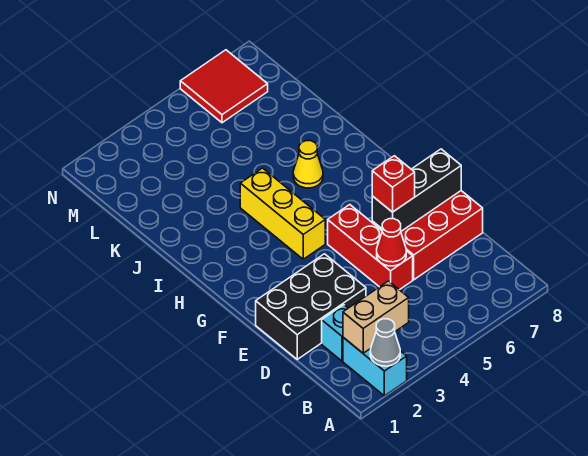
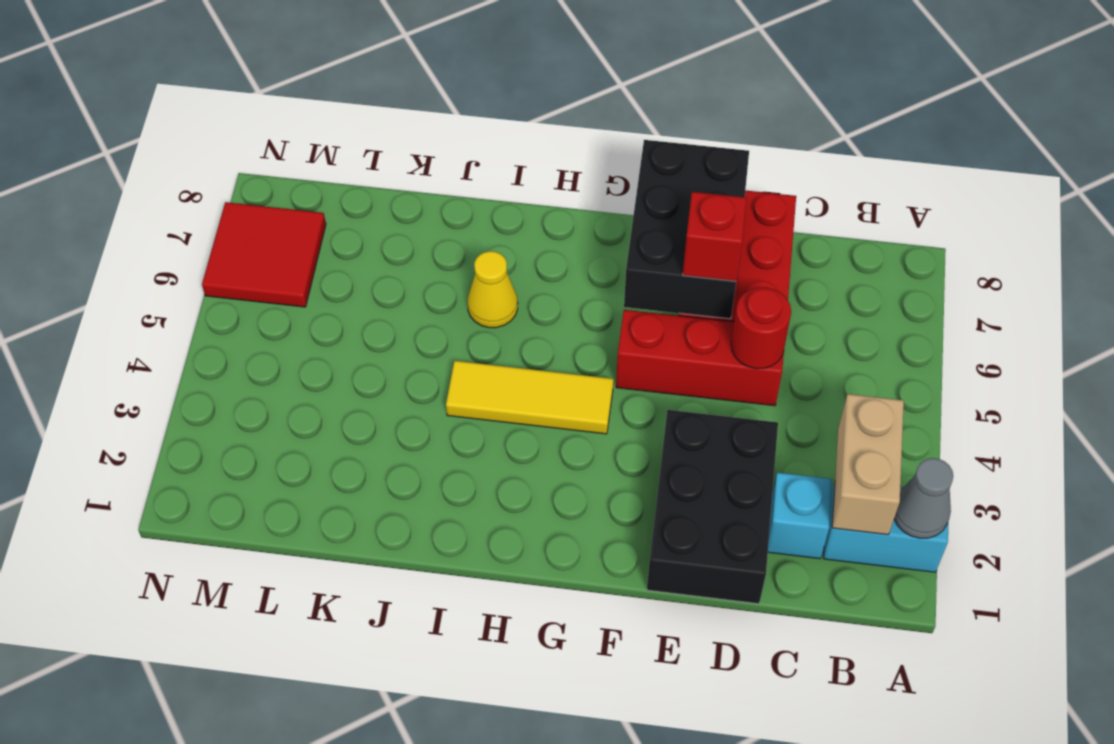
red cone D5 level 2 -> red round brick D5 level 2
black brick E6:E8 level 2 -> black brick E6:F8 level 2
yellow brick G4:I4 level 1 -> yellow tile G4:I4 level 1

